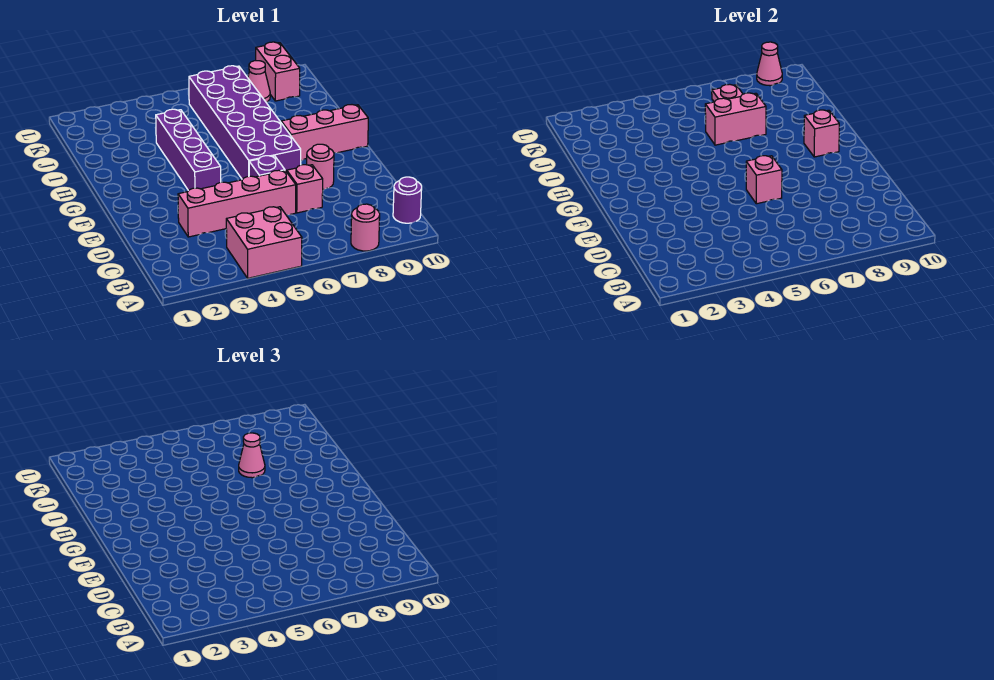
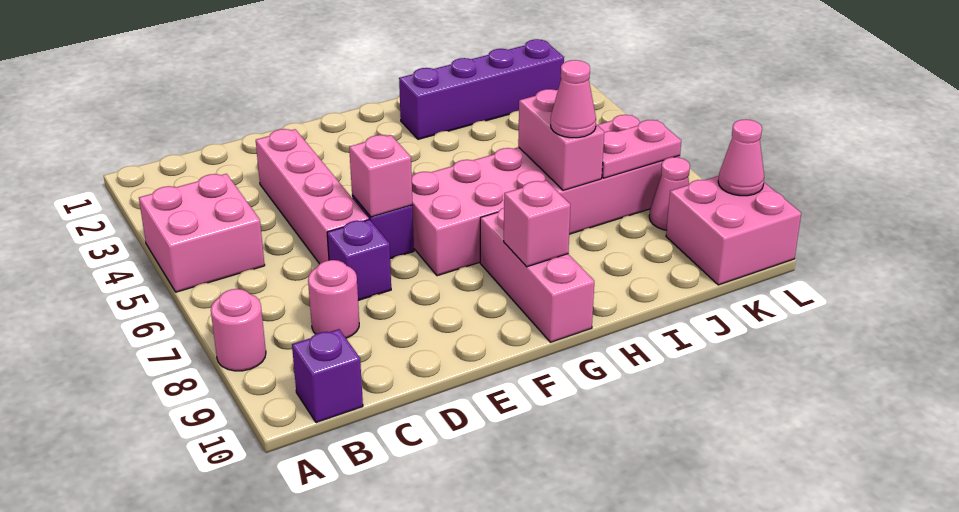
purple round brick B10 level 1 -> purple brick B10 level 1
pink brick D7 level 1 -> purple brick D7 level 1
pink round brick E8 level 1 -> pink round brick C8 level 1
purple brick F4:I4 level 1 -> purple brick H2:K2 level 1
purple brick F6:K7 level 1 -> pink brick F6:K7 level 1
pink brick K9:L9 level 1 -> pink brick K9:L10 level 1

